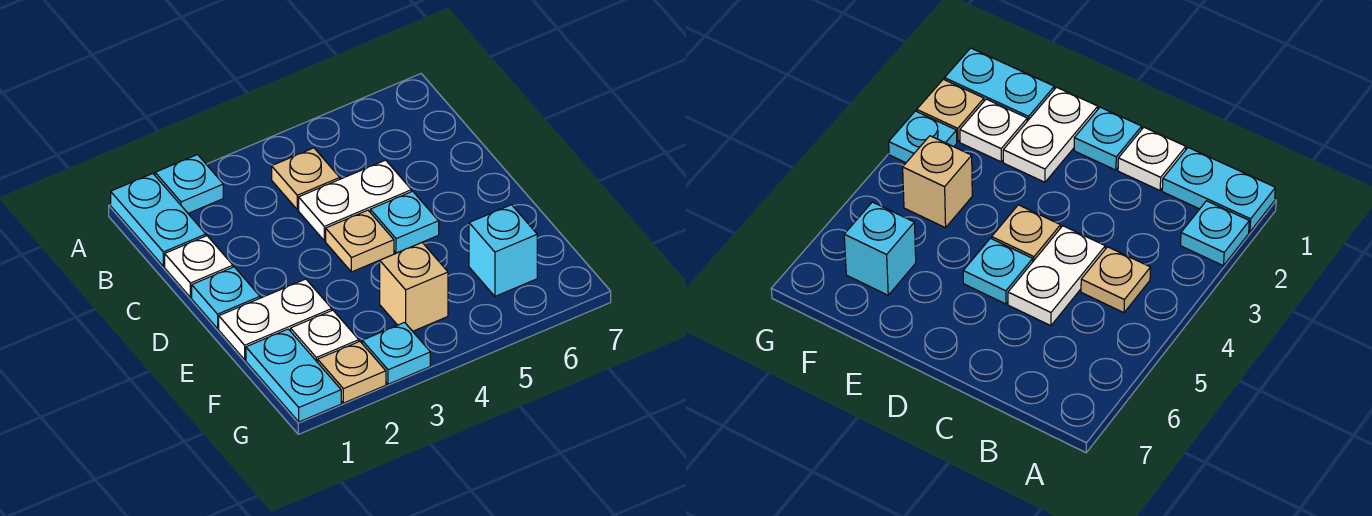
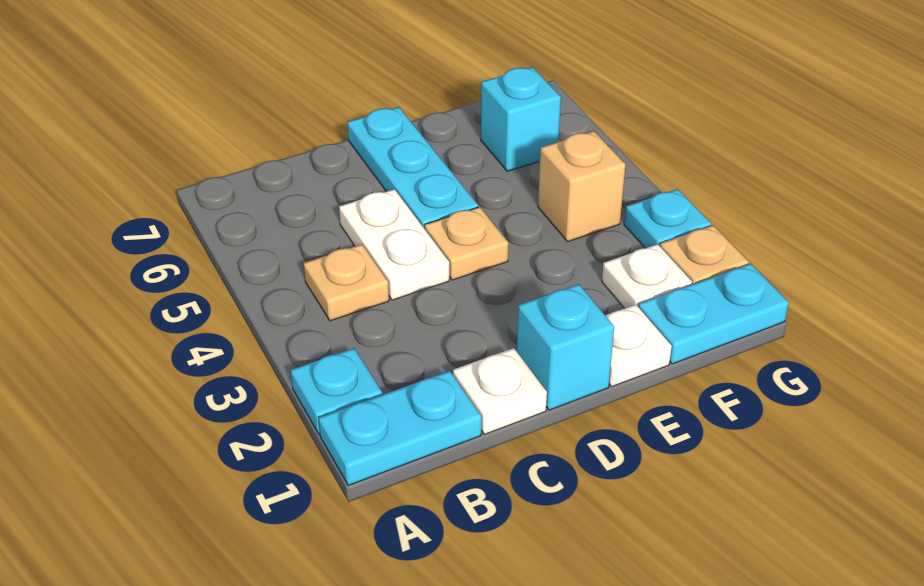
cyan plate D1 level 1 -> cyan brick D1 level 1
cyan plate D5 level 1 -> cyan plate D5:D7 level 1
white plate E1:E2 level 1 -> white plate E1 level 1

